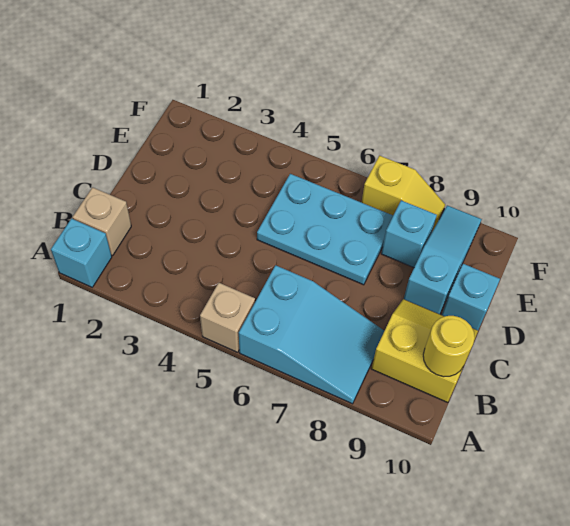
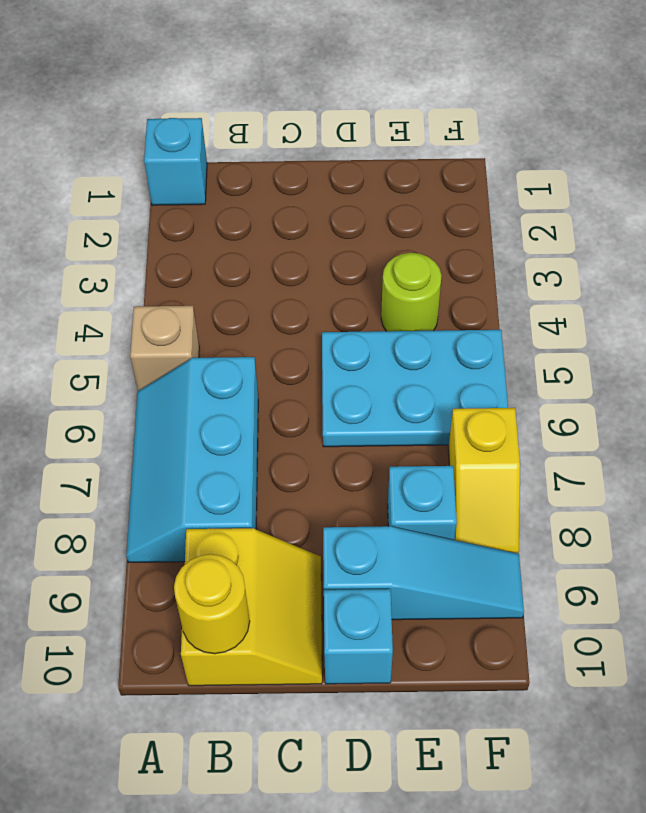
cyan slope A6:B8 level 1 top 6 -> cyan slope A6:B8 level 1 top B
tan brick B1 level 1 -> none
cyan plate D5:E7 level 1 -> cyan plate D5:F6 level 1
none -> lime round brick E4 level 1

